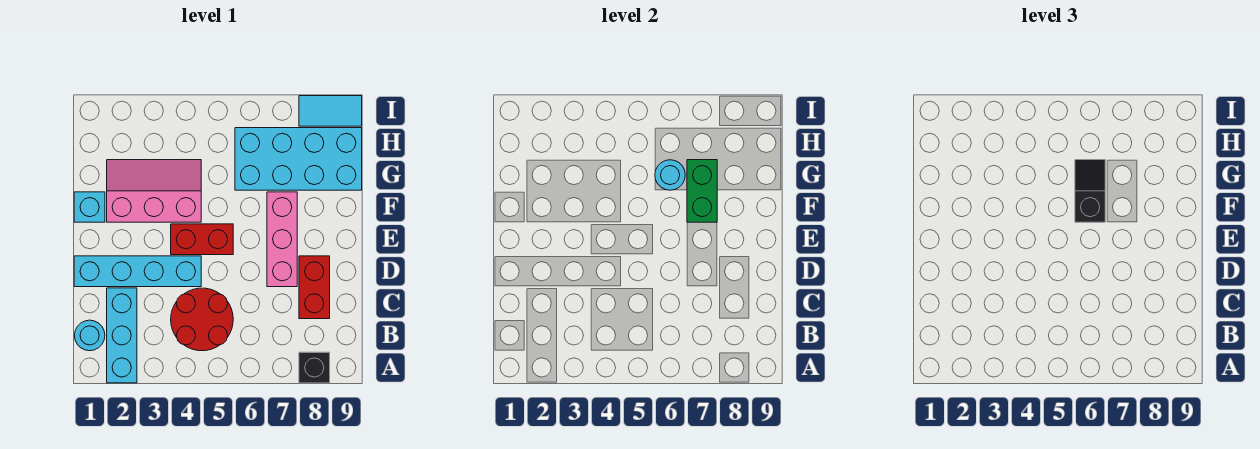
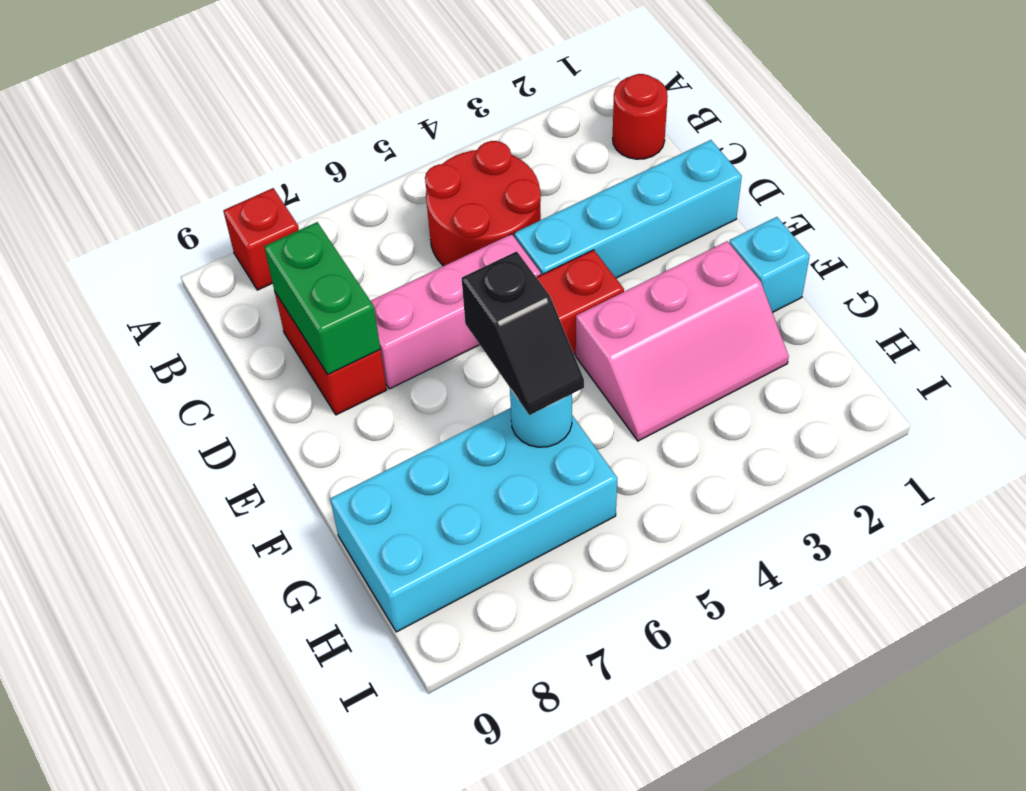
cyan brick A2:C2 level 1 -> none
black brick A8 level 1 -> red brick A8 level 1
cyan round brick B1 level 1 -> red round brick B1 level 1
pink brick D7:F7 level 1 -> pink brick D5:D7 level 1
green brick F7:G7 level 2 -> green brick C8:D8 level 2
cyan tile I8:I9 level 1 -> none

